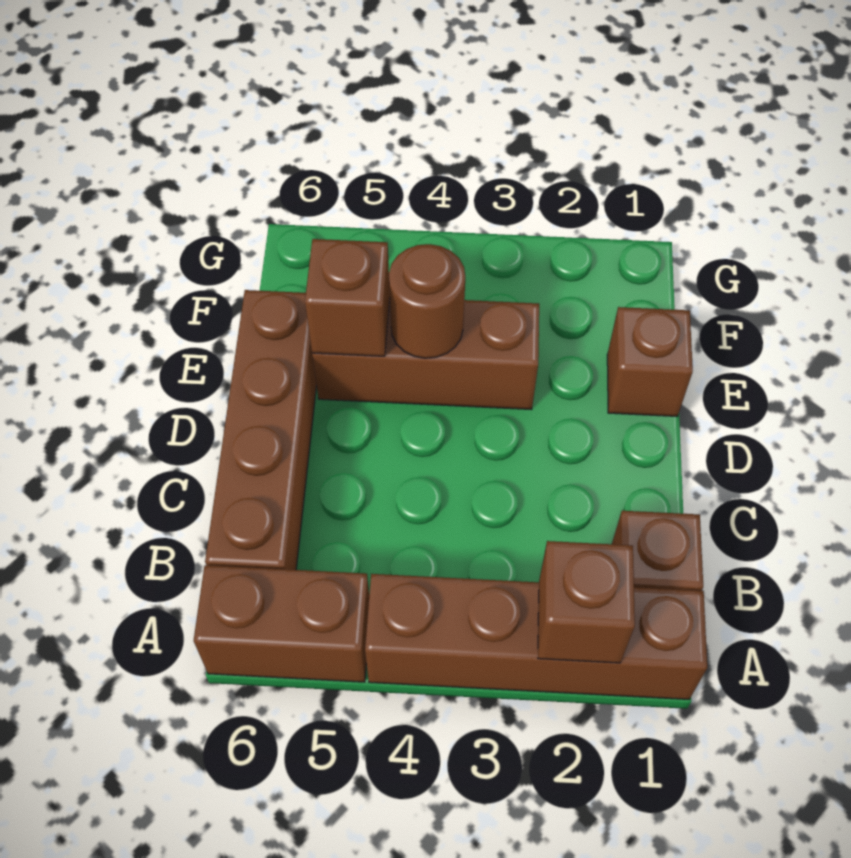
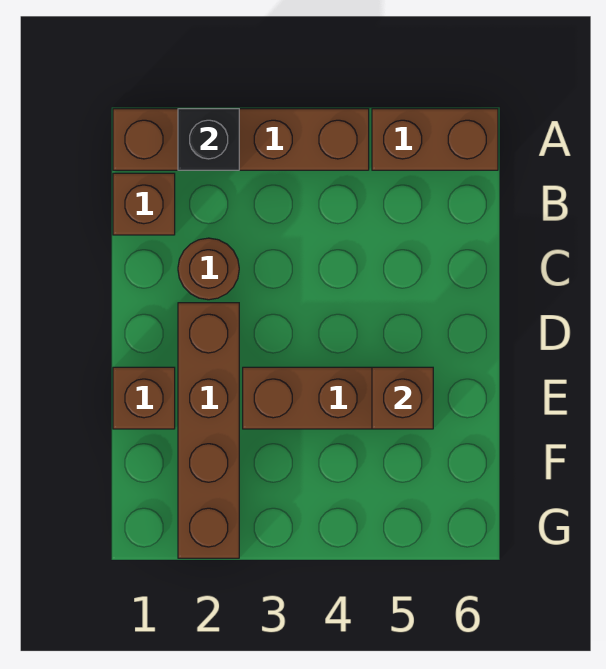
brown brick A2 level 2 -> black brick A2 level 2
brown brick B6:E6 level 1 -> brown brick D2:G2 level 1
brown round brick E4 level 2 -> brown round brick C2 level 1

